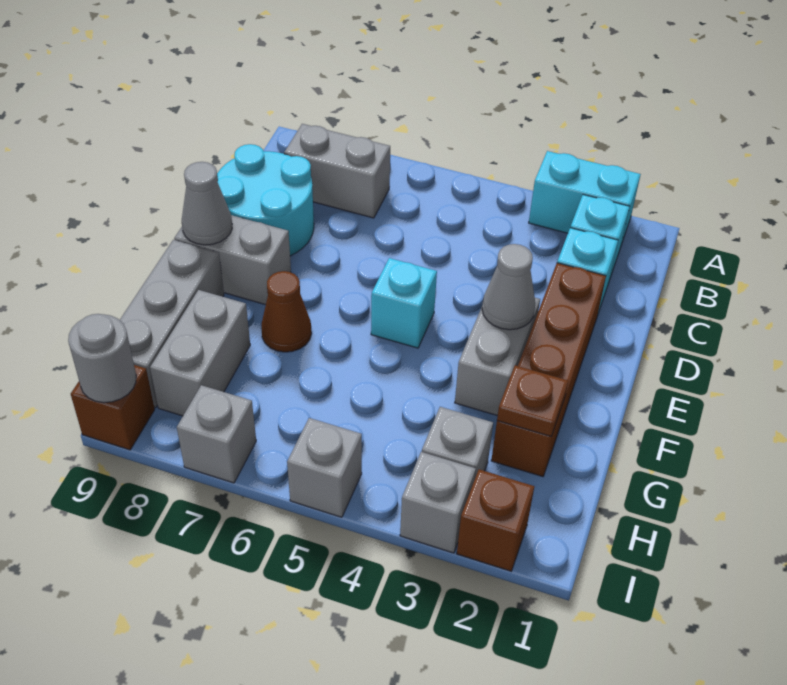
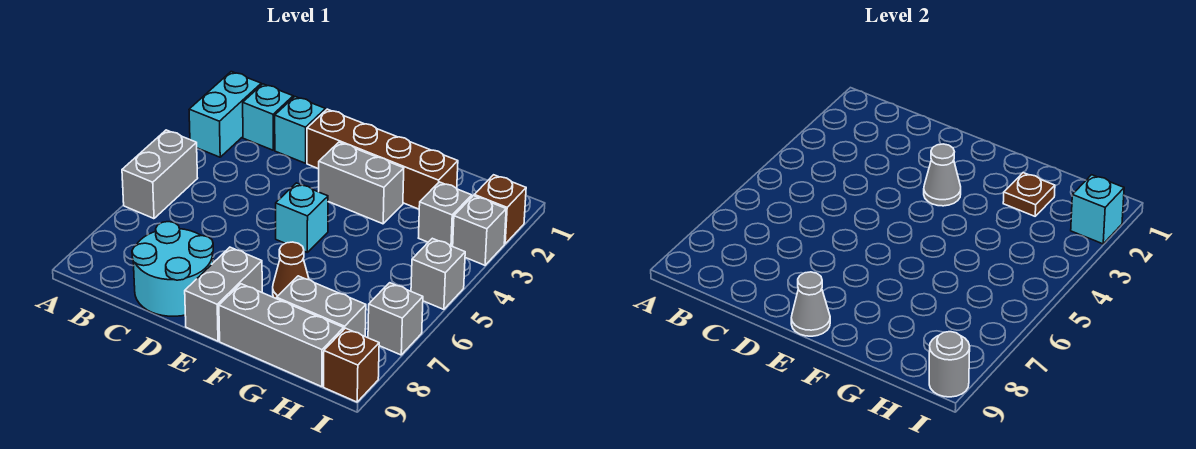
grey brick B7:B8 level 1 -> grey brick A5:A6 level 1
none -> cyan brick I2 level 2

